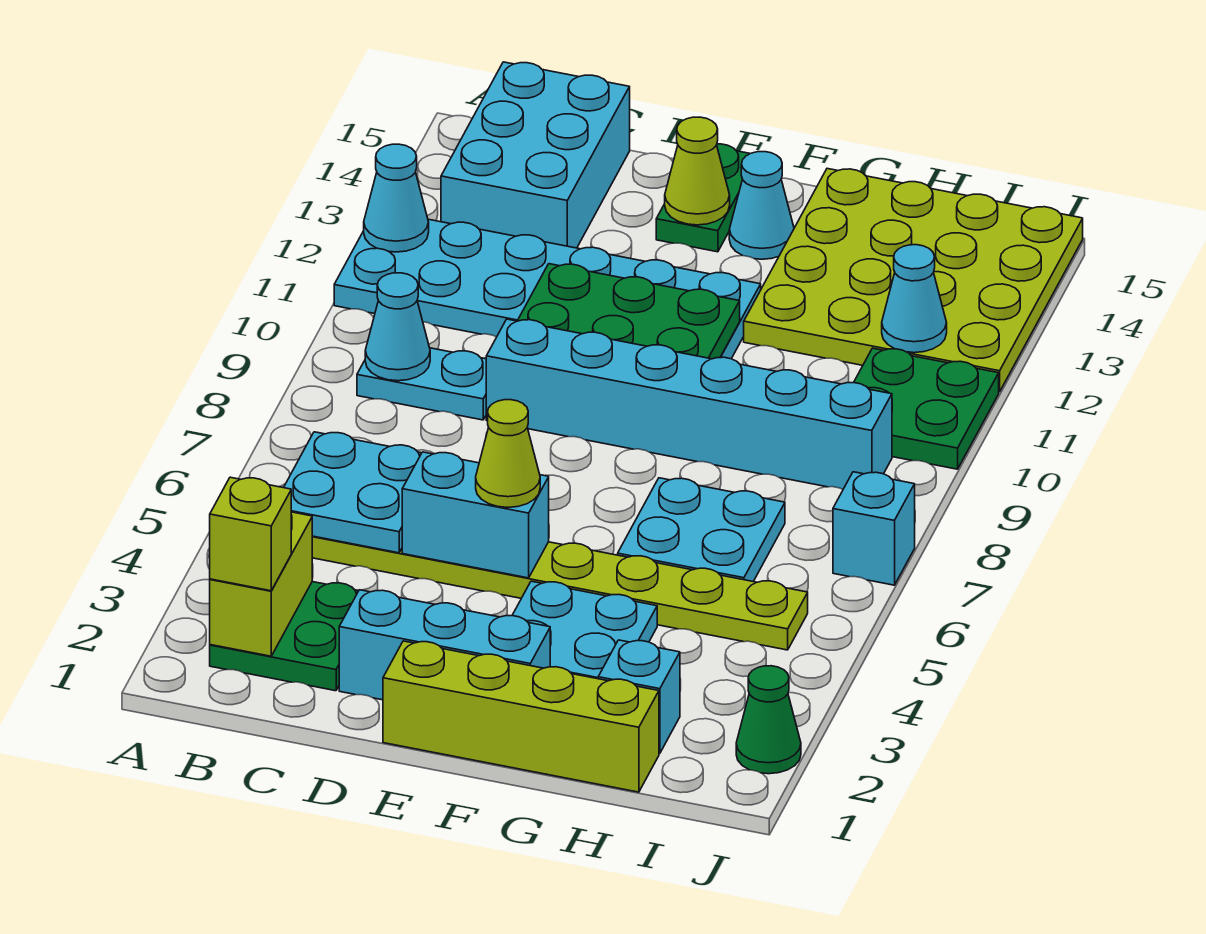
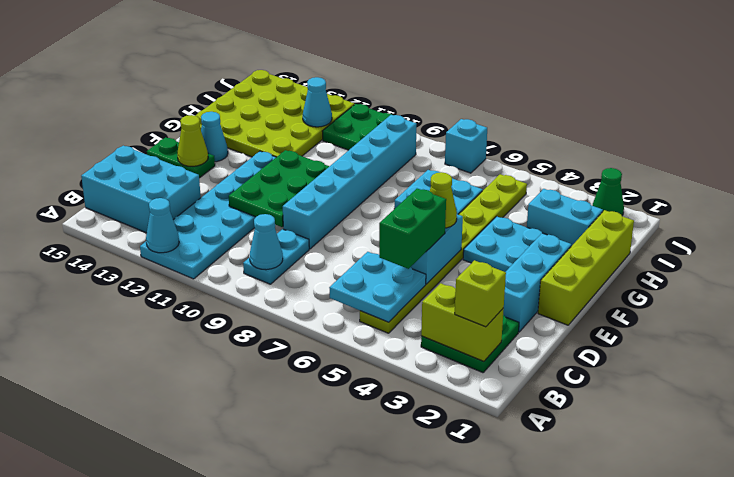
none -> green brick C5:D5 level 3
cyan brick H2 level 1 -> cyan brick H2:H3 level 1

